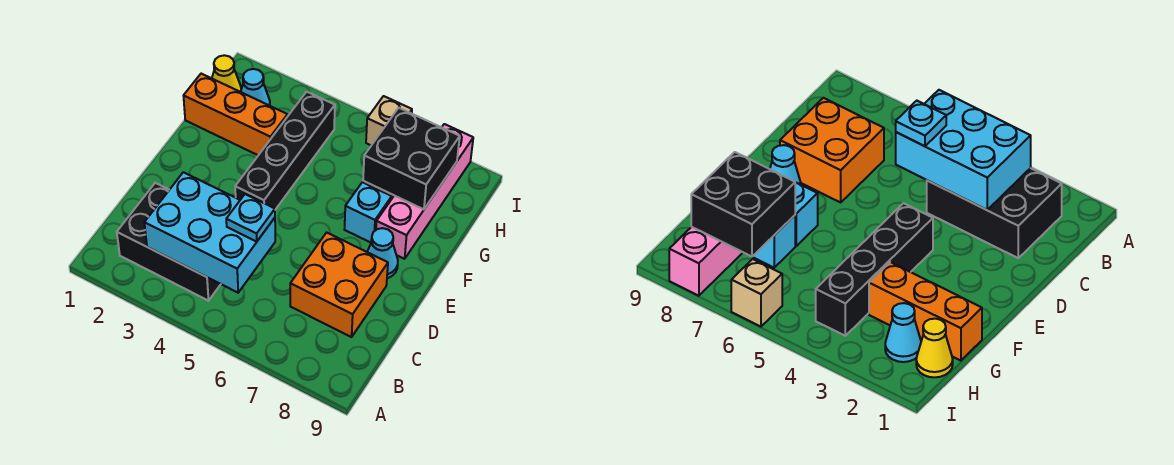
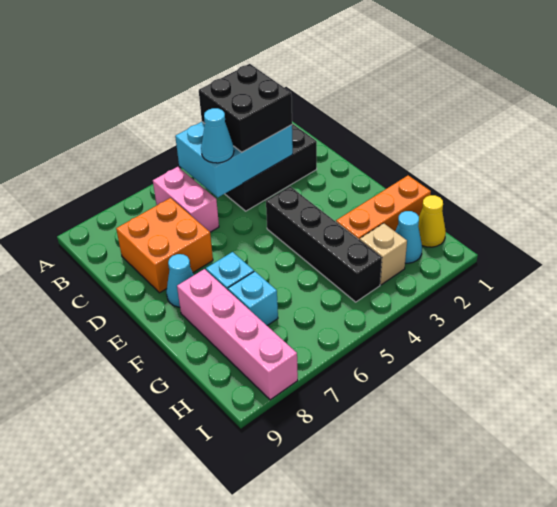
none -> pink brick B6:C6 level 1
cyan plate C5 level 3 -> cyan cone C5 level 3
black brick G7:H8 level 2 -> black brick B3:C4 level 3
tan brick I6 level 1 -> tan brick H3 level 1

